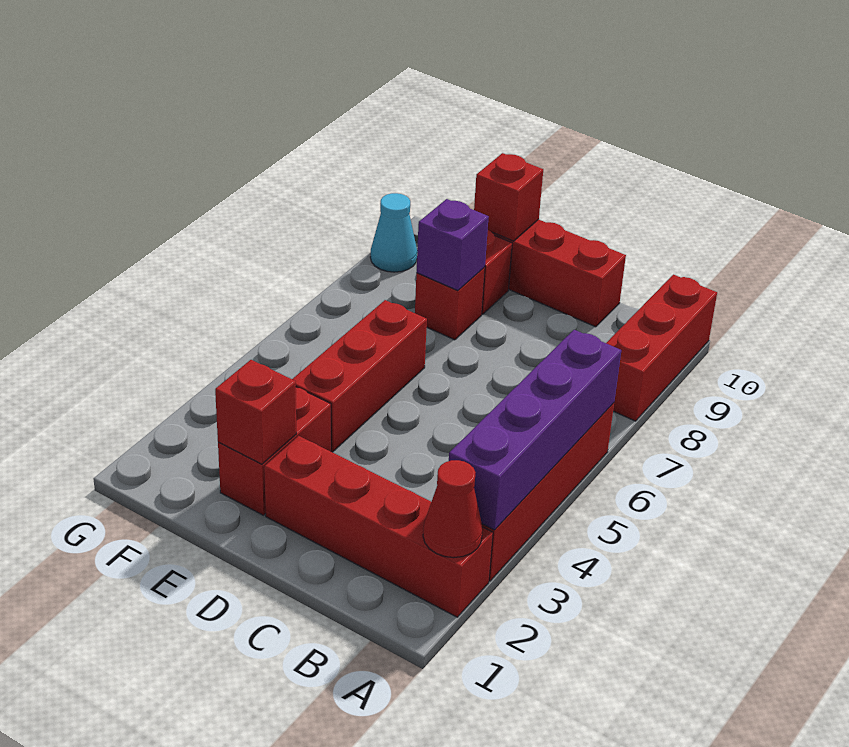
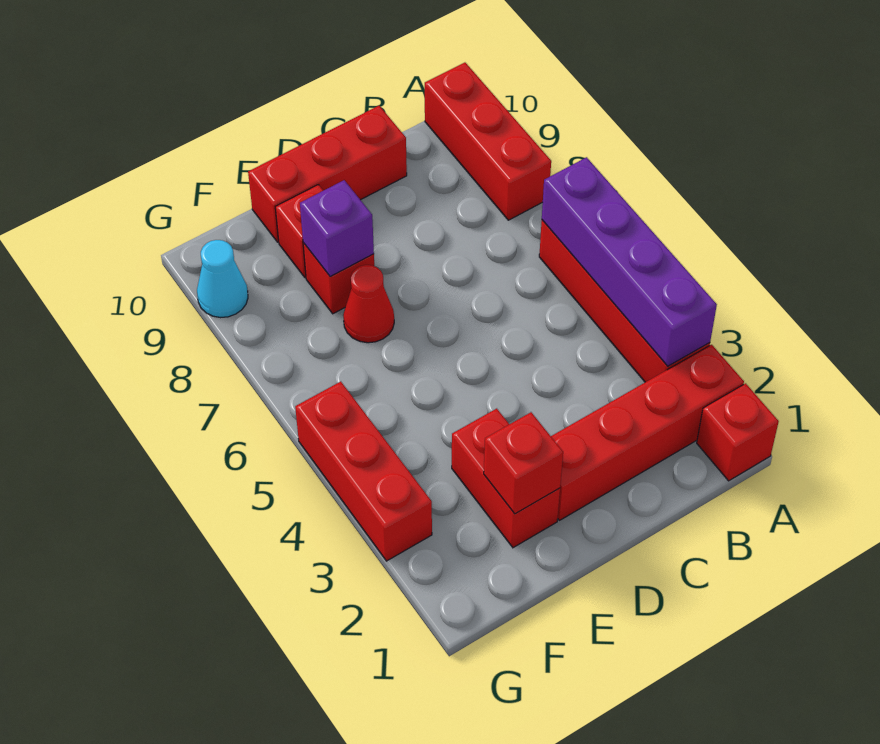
red cone A2 level 2 -> red cone E7 level 1
red brick E4:E6 level 1 -> red brick G3:G5 level 1
red brick E10 level 2 -> red brick A1 level 1

